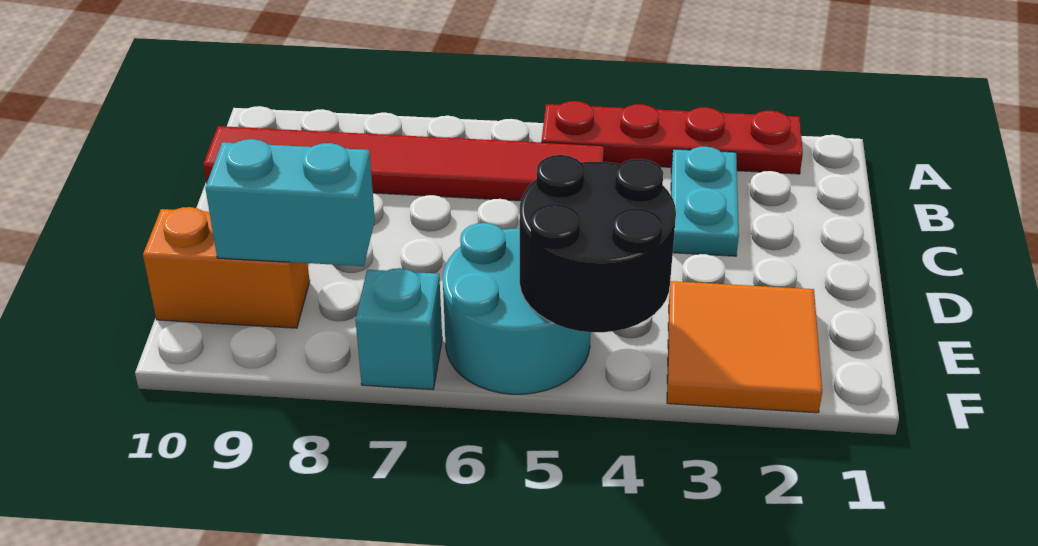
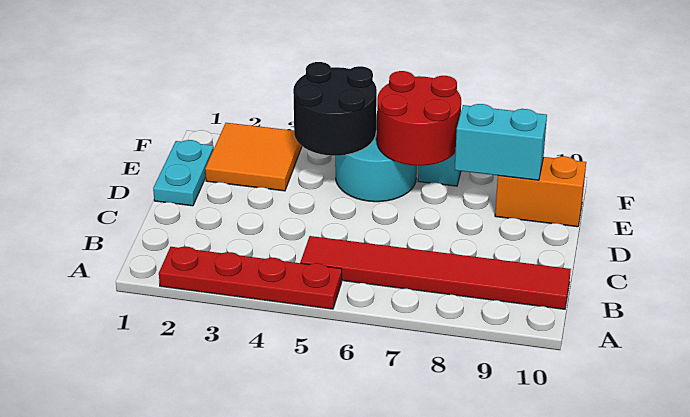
cyan plate B3:C3 level 1 -> cyan plate D1:E1 level 1
none -> red round brick E6:F7 level 2

